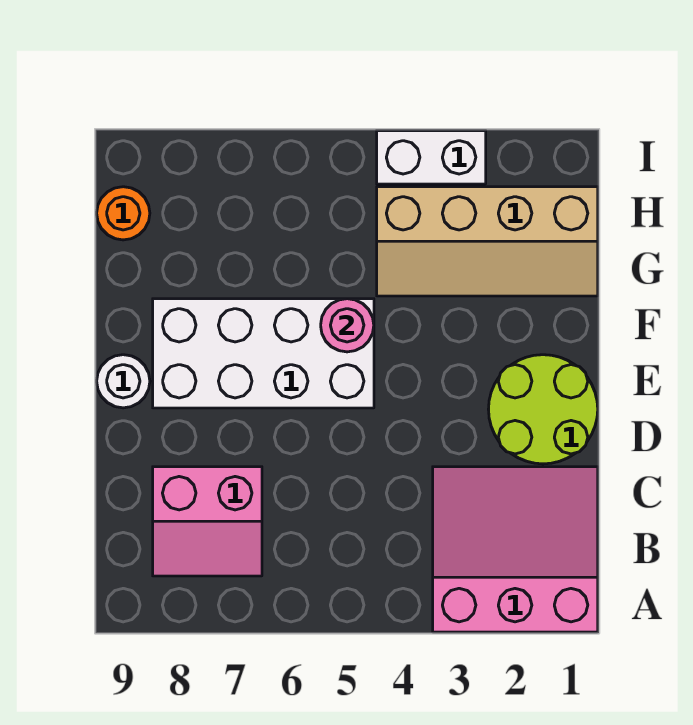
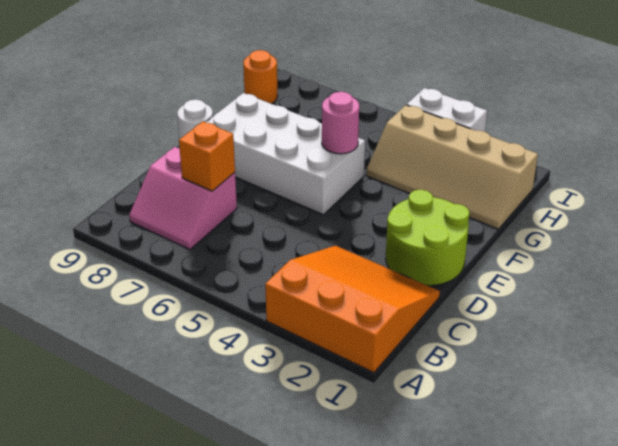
pink slope A1:C3 level 1 top A -> orange slope A1:C3 level 1 top A
none -> orange brick C7 level 2

